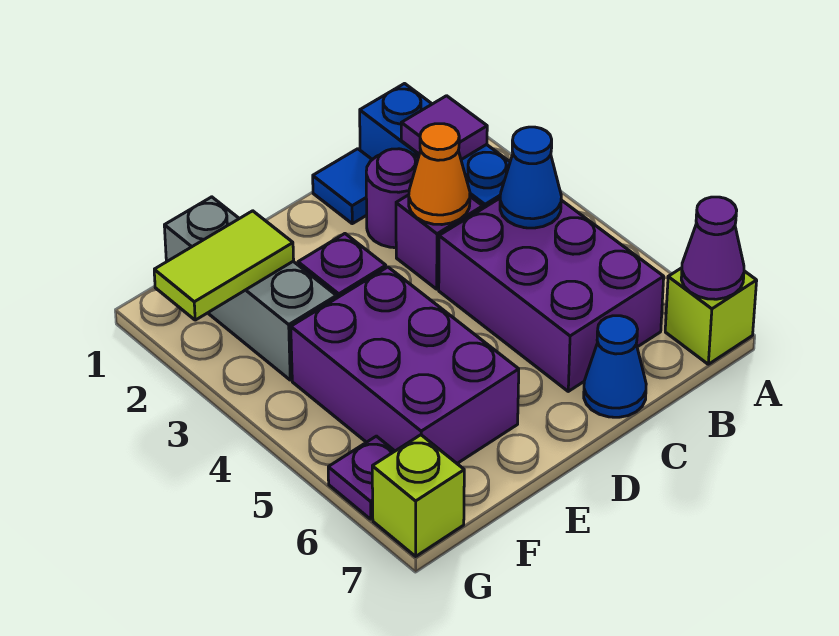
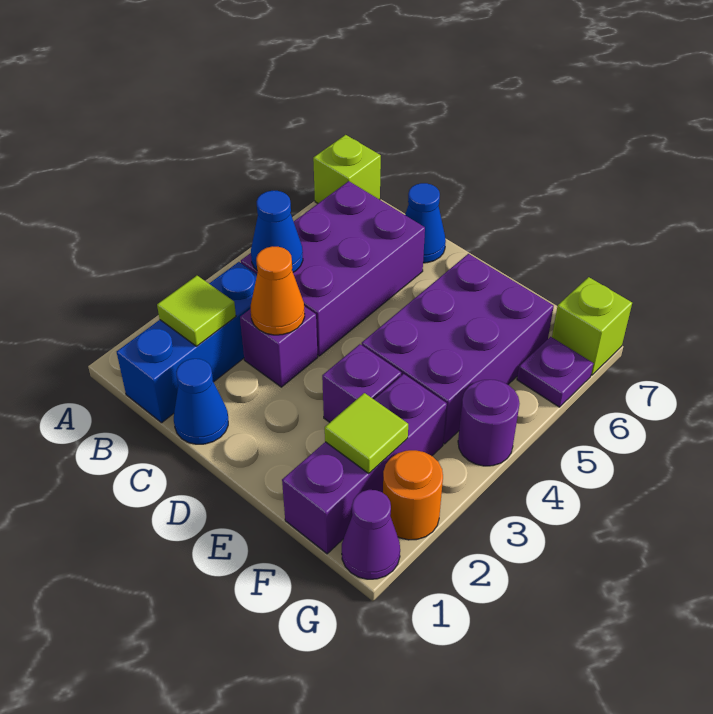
purple cone A7 level 2 -> purple cone G1 level 1
purple tile B2 level 2 -> lime tile B2 level 2
blue tile C1 level 1 -> blue cone C1 level 1
purple round brick C2 level 1 -> purple round brick G4 level 1
grey brick F1:F3 level 1 -> purple brick F1:F3 level 1
lime tile F2:G2 level 2 -> lime tile F2 level 2
none -> orange round brick G2 level 1

